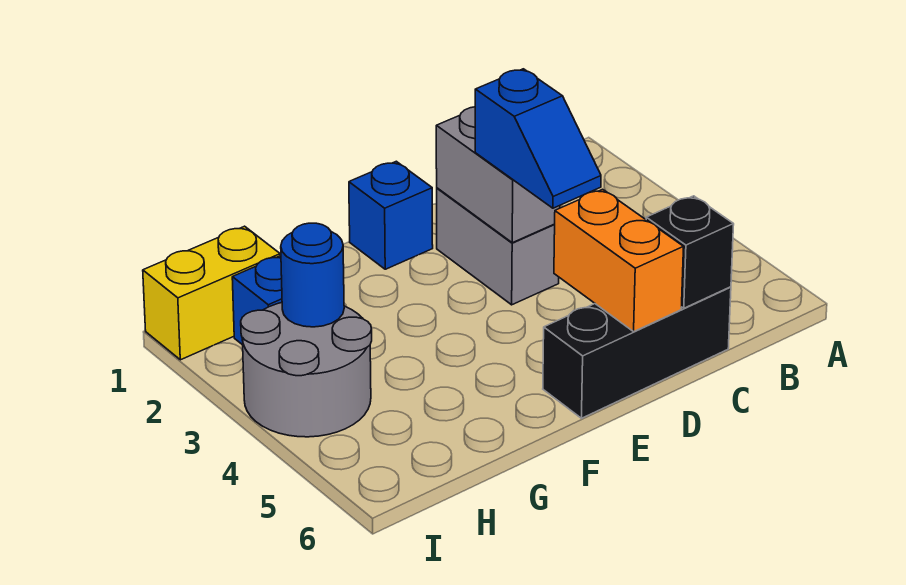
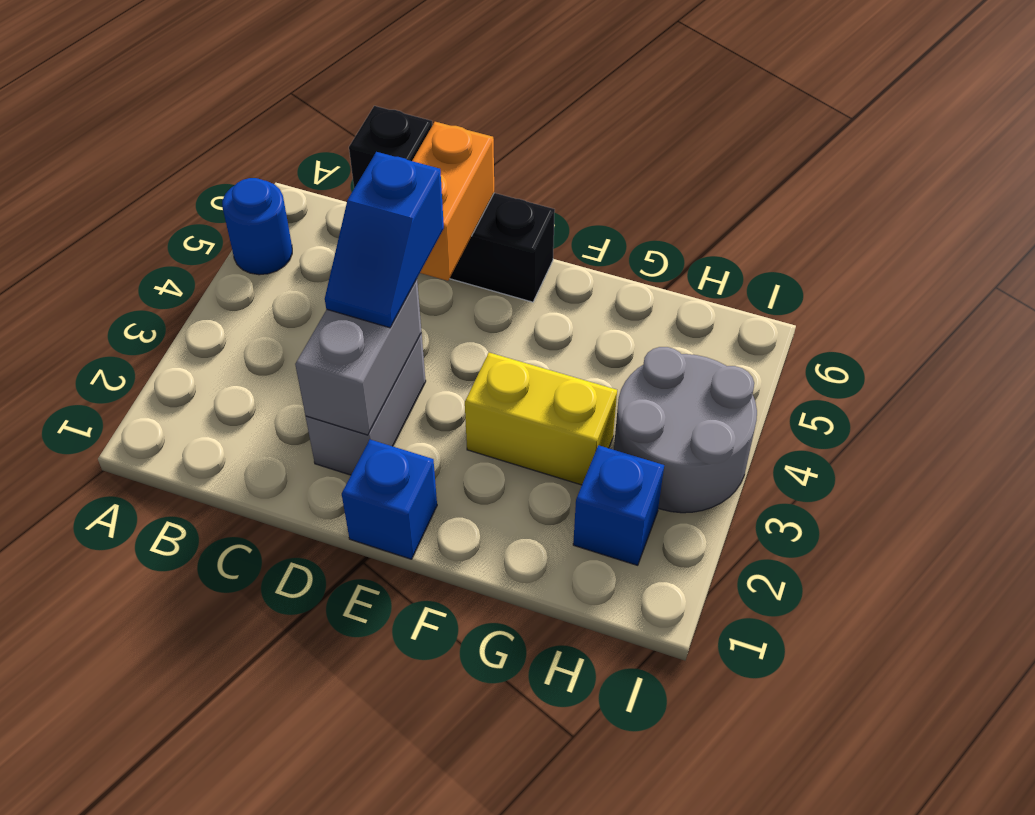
blue slope D3:D4 level 3 top 3 -> blue slope D3:D4 level 3 top 4
yellow brick H1:I1 level 1 -> yellow brick F3:G3 level 1
blue round brick H3 level 2 -> blue round brick A5 level 1

